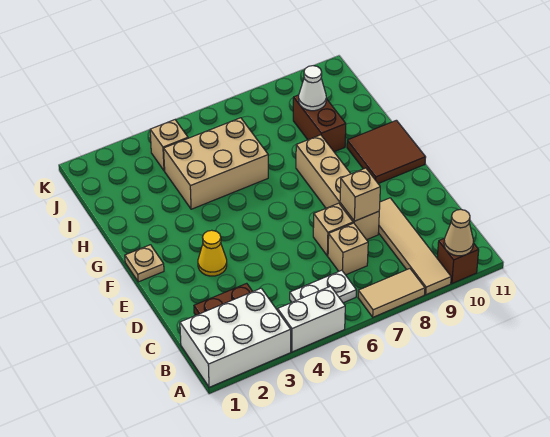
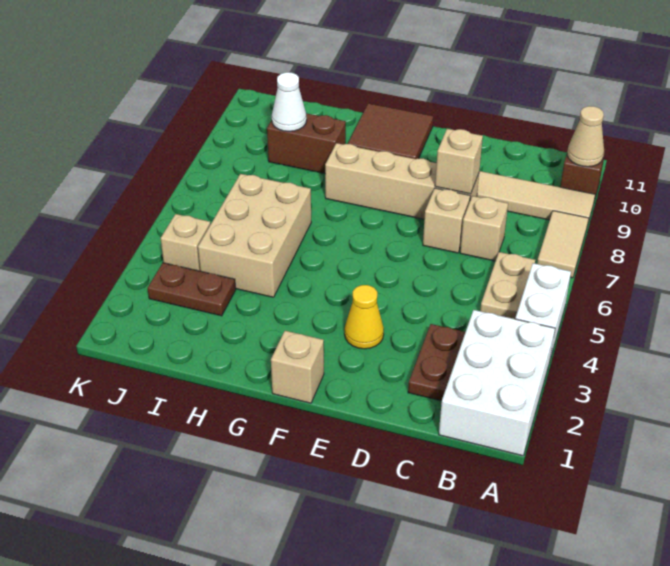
white plate B5:B6 level 1 -> tan plate B5:B6 level 1
tan plate F1 level 1 -> tan brick F1 level 1
none -> brown plate I3:J3 level 1

